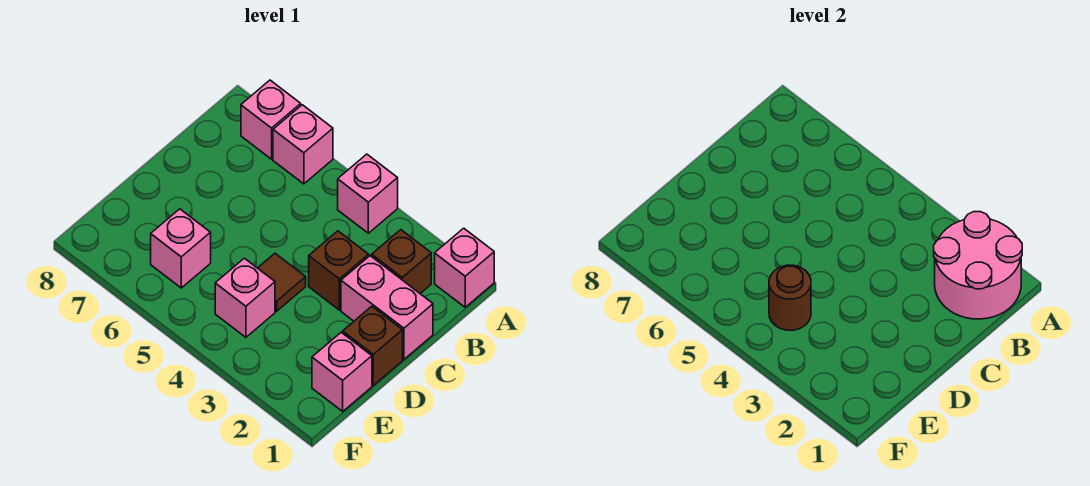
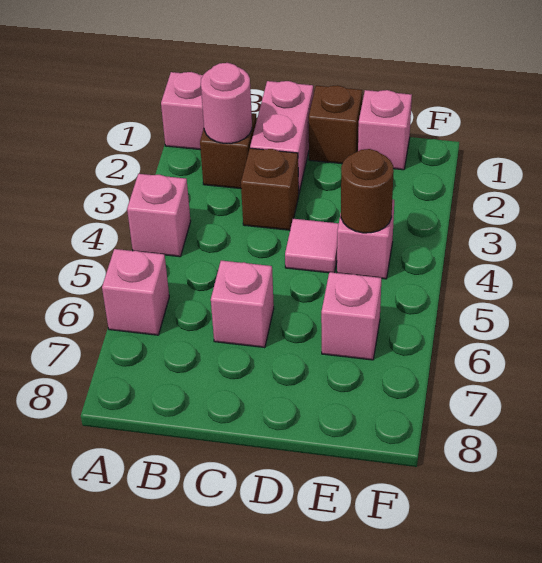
pink round brick A1:B2 level 2 -> pink round brick B2 level 2
pink brick A7 level 1 -> pink brick C6 level 1
brown tile D4 level 1 -> pink tile D4 level 1

